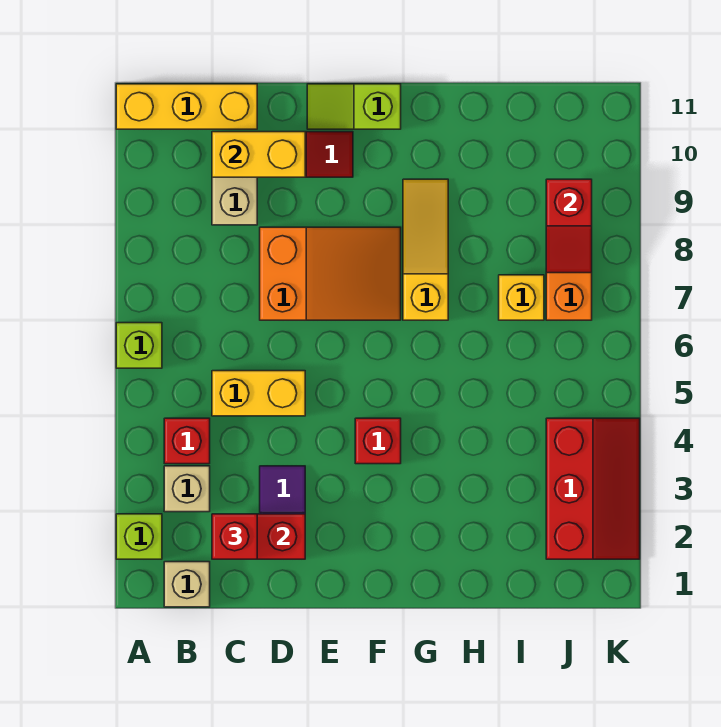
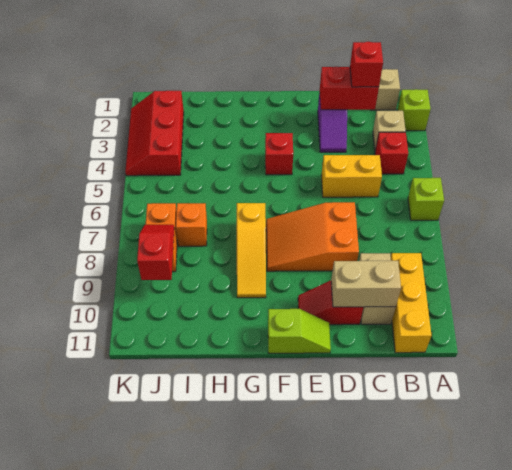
yellow brick A11:C11 level 1 -> yellow brick B9:B11 level 1
yellow brick C10:D10 level 2 -> tan brick C10:D10 level 2
yellow brick I7 level 1 -> orange brick I7 level 1

